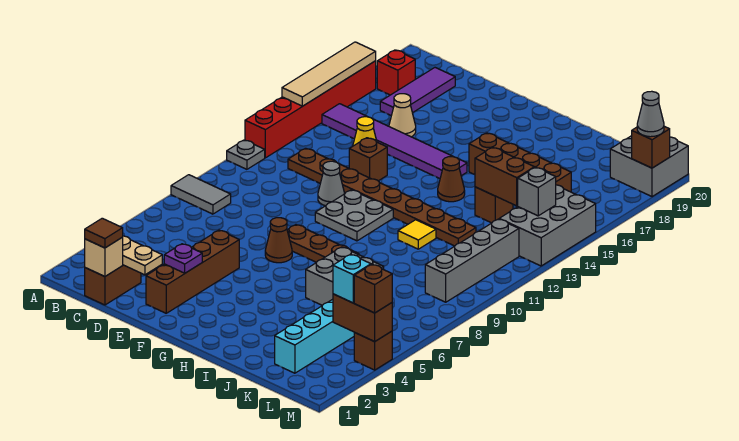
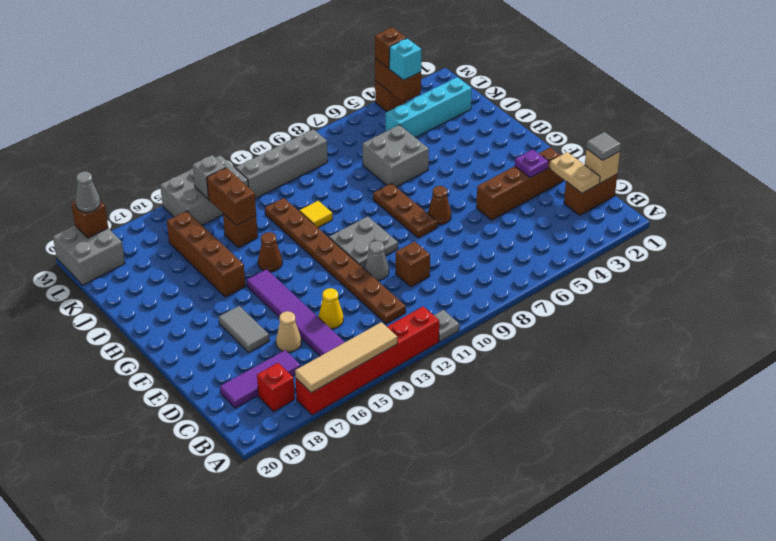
grey tile A8:B8 level 1 -> grey tile E17:F17 level 1
brown tile C1 level 3 -> grey tile C1 level 3
brown brick E13 level 1 -> brown brick D10 level 1

